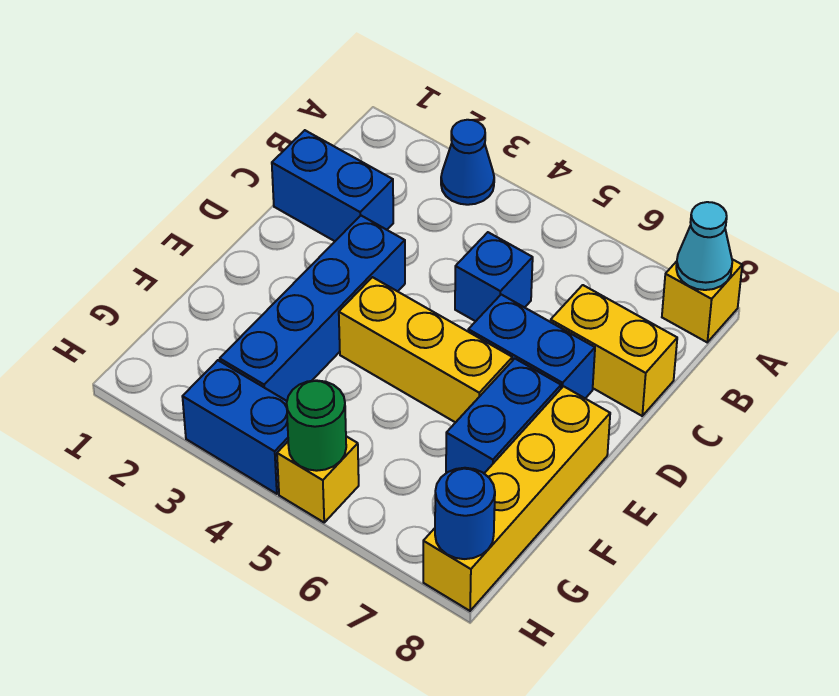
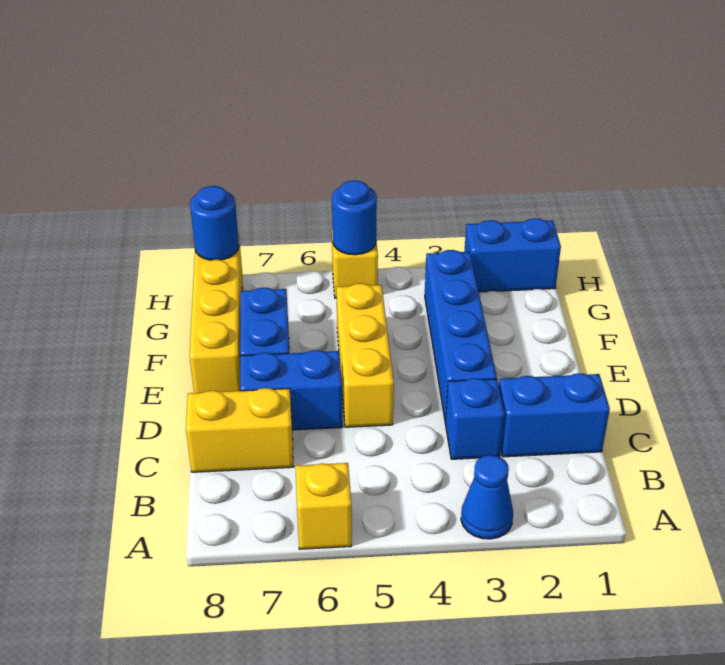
yellow brick A8 level 1 -> yellow brick A6 level 1
cyan cone A8 level 2 -> none
blue brick C5 level 1 -> blue brick C3 level 1
yellow brick E4:E6 level 1 -> yellow brick D5:F5 level 1
blue brick H3:H4 level 1 -> blue brick H1:H2 level 1
green round brick H5 level 2 -> blue round brick H5 level 2

